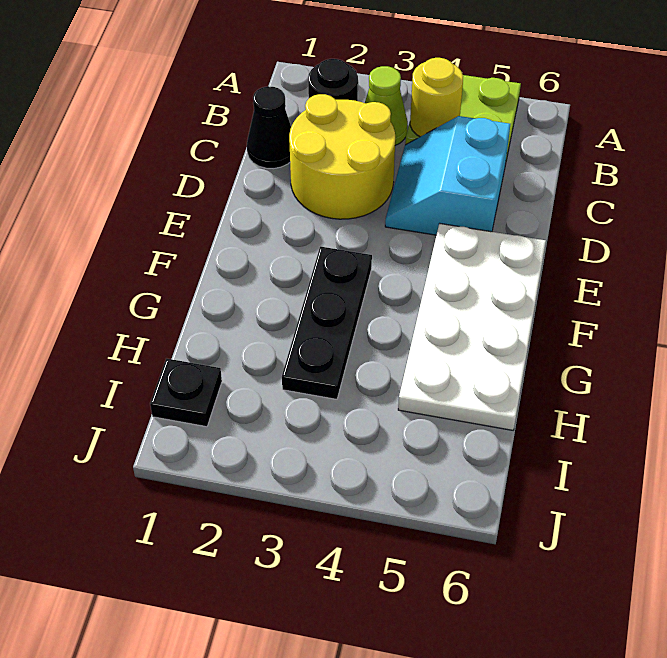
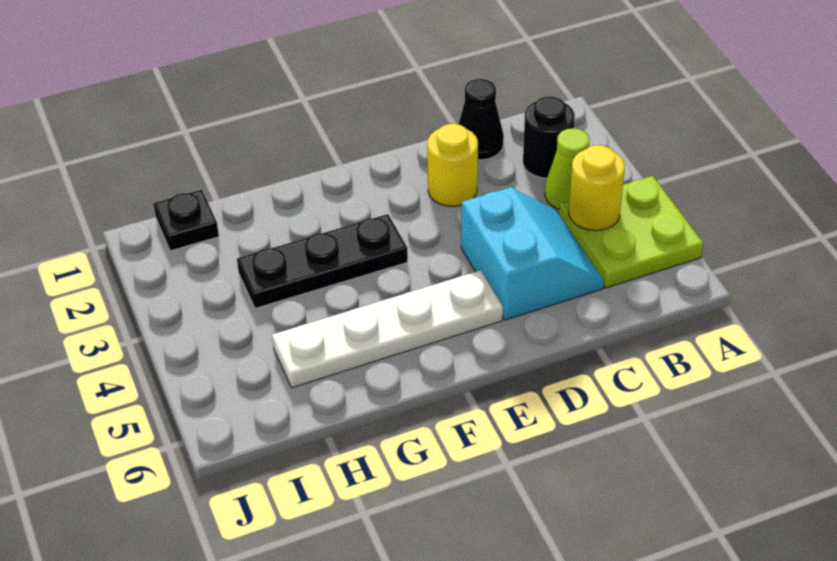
yellow round brick C2:D3 level 1 -> yellow round brick D2 level 1
cyan slope C4:D5 level 1 top 5 -> cyan slope C4:D5 level 1 top D
white plate E5:H6 level 1 -> white plate E5:H5 level 1

